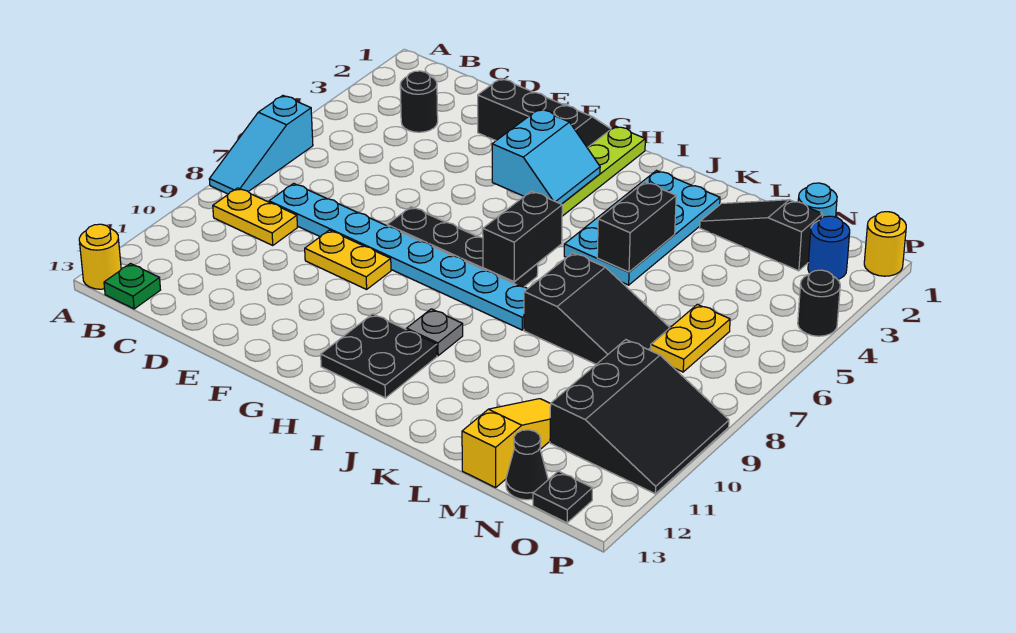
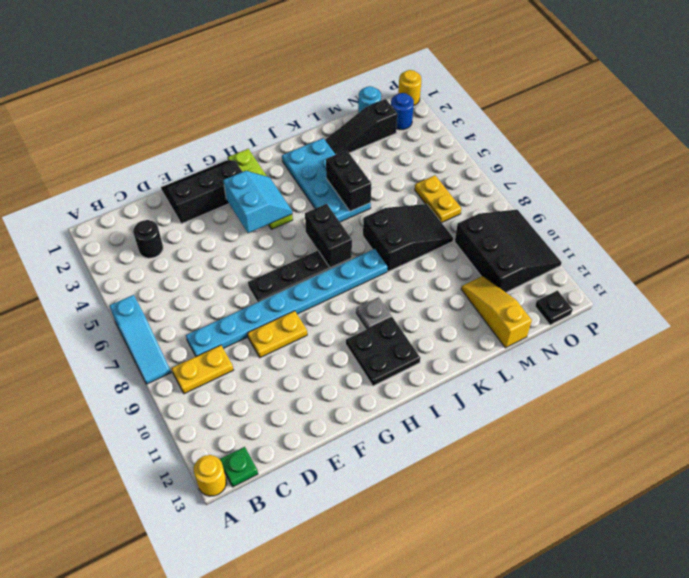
black cone N13 level 1 -> none
black round brick P4 level 1 -> none

